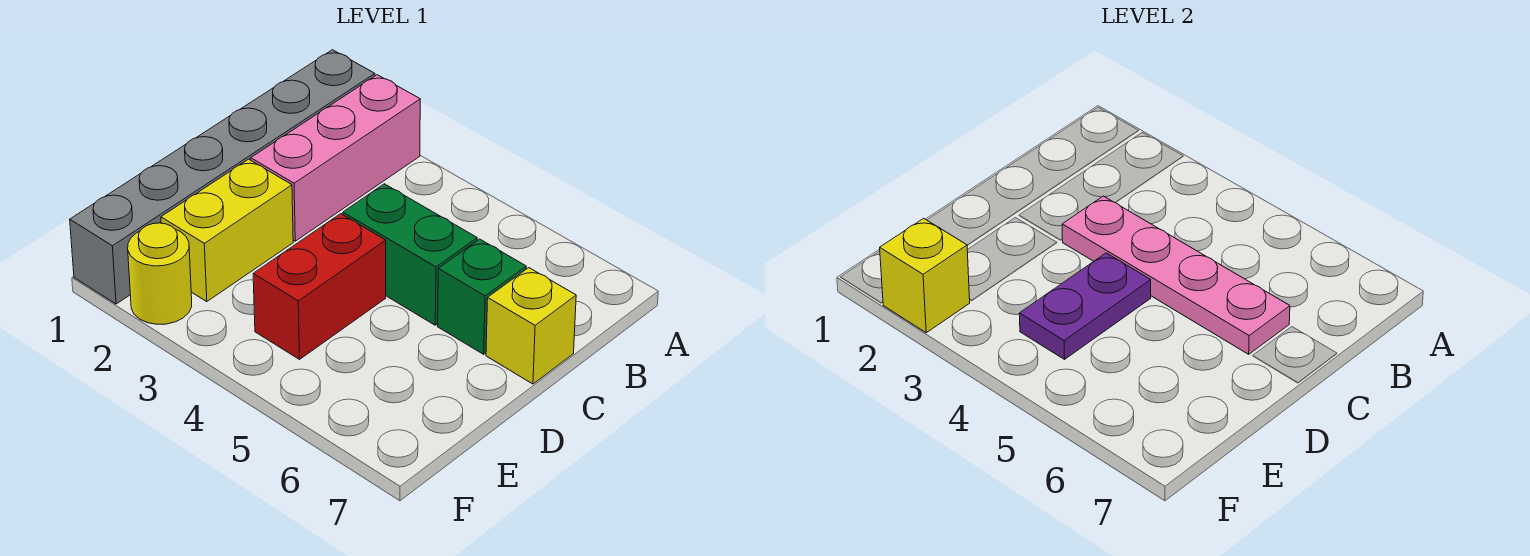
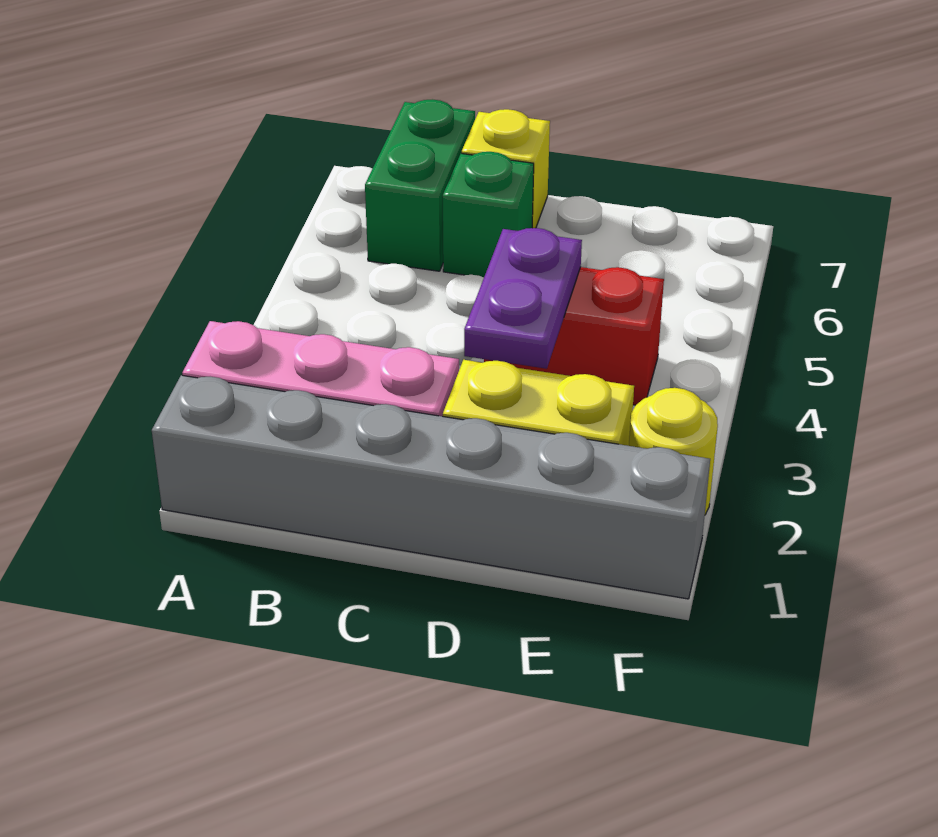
pink plate C3:C6 level 2 -> none
green brick C4:C5 level 1 -> green brick B6:B7 level 1
purple plate D4:E4 level 2 -> purple plate D3:D4 level 2
yellow brick F2 level 2 -> none

